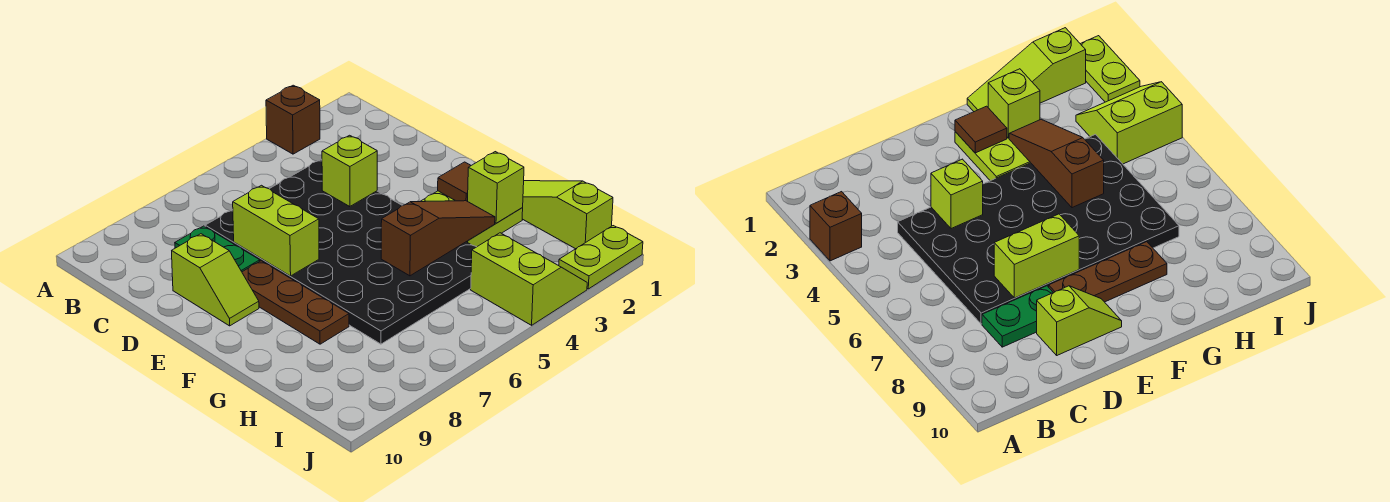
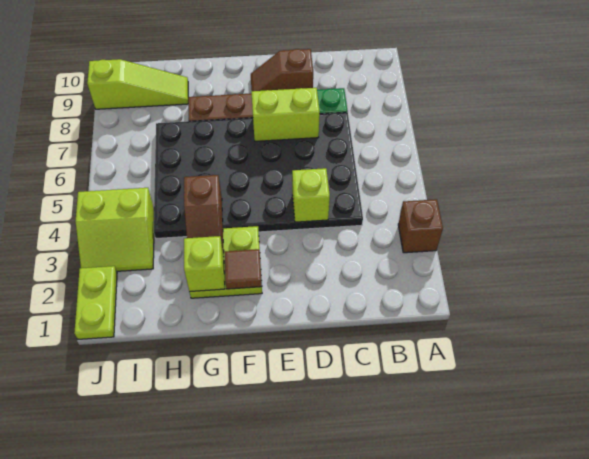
lime slope D9:E9 level 1 top D -> brown slope D9:E9 level 1 top D
lime slope G1:I1 level 1 top I -> lime slope H9:J9 level 1 top J
brown slope G3:G5 level 2 top 5 -> brown slope G3:G4 level 2 top 4

